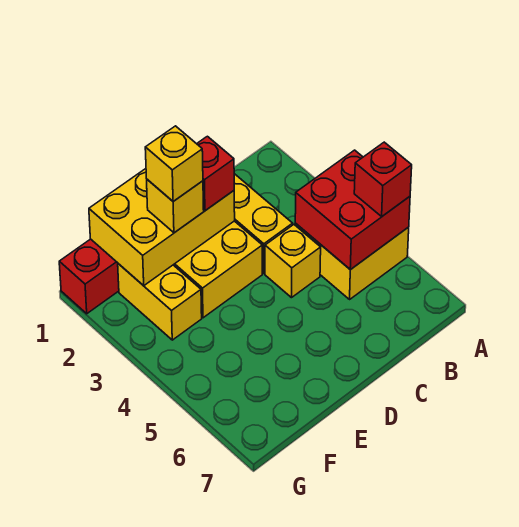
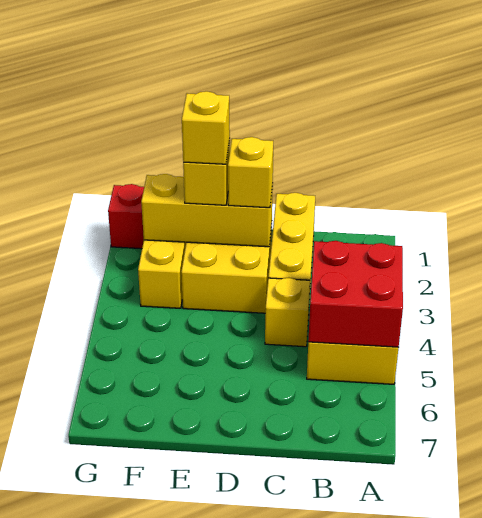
red brick A5 level 3 -> none
yellow brick D1:F2 level 2 -> yellow brick D2:F2 level 2
red brick D2 level 3 -> yellow brick D2 level 3

